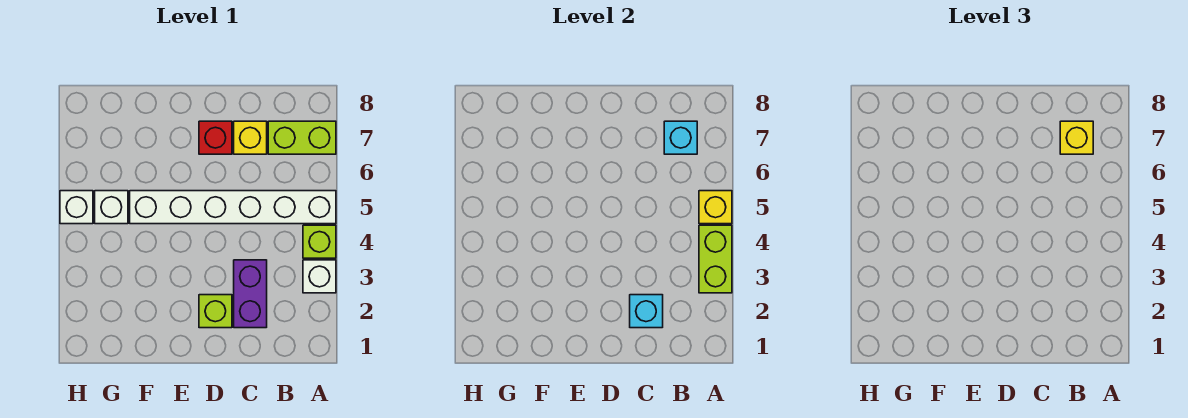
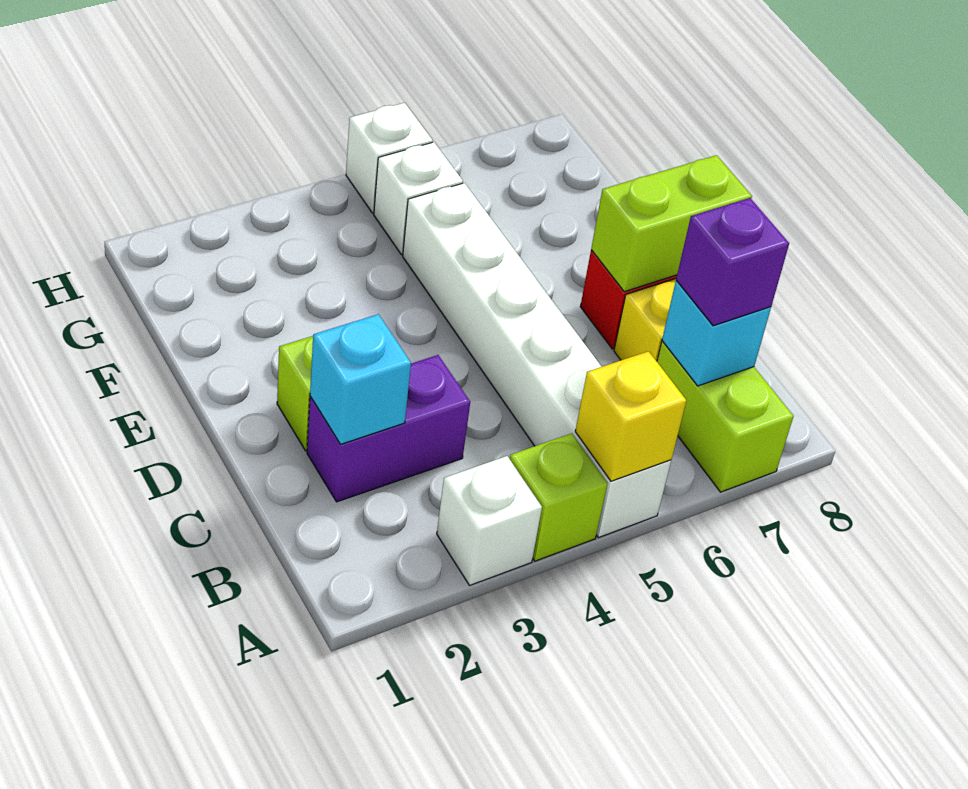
lime brick A3:A4 level 2 -> lime brick D7:D8 level 2
yellow brick B7 level 3 -> purple brick B7 level 3

